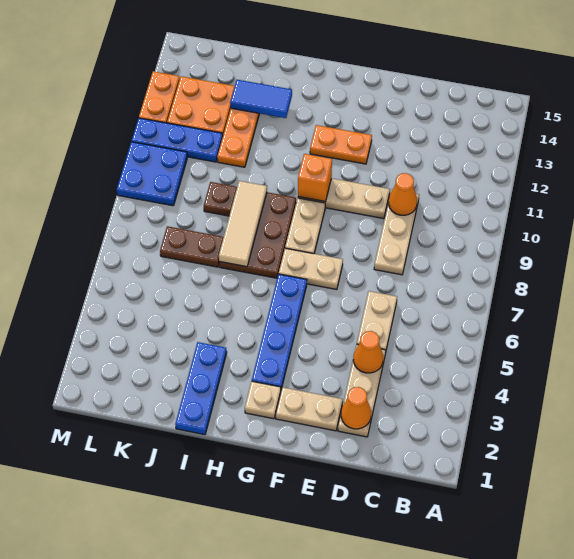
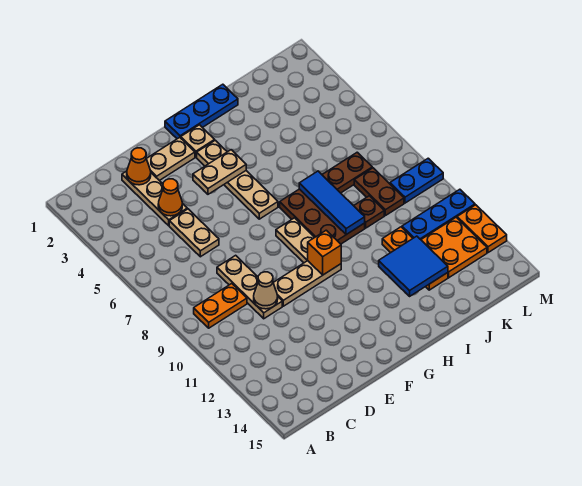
orange cone D10 level 2 -> tan cone D10 level 2
tan plate F7:G7 level 1 -> tan plate F4:G4 level 2
orange plate F12:G12 level 1 -> orange plate B9:C9 level 1
blue plate G3:G6 level 1 -> tan plate G3:G6 level 1
blue plate I1:I3 level 1 -> blue plate G1:I1 level 1
tan tile I7:I9 level 2 -> blue tile I7:I9 level 2
blue tile I13:J13 level 2 -> blue tile I12:J13 level 2
none -> brown plate K8:K9 level 1
blue plate L9:M10 level 1 -> blue plate L9:M9 level 1

